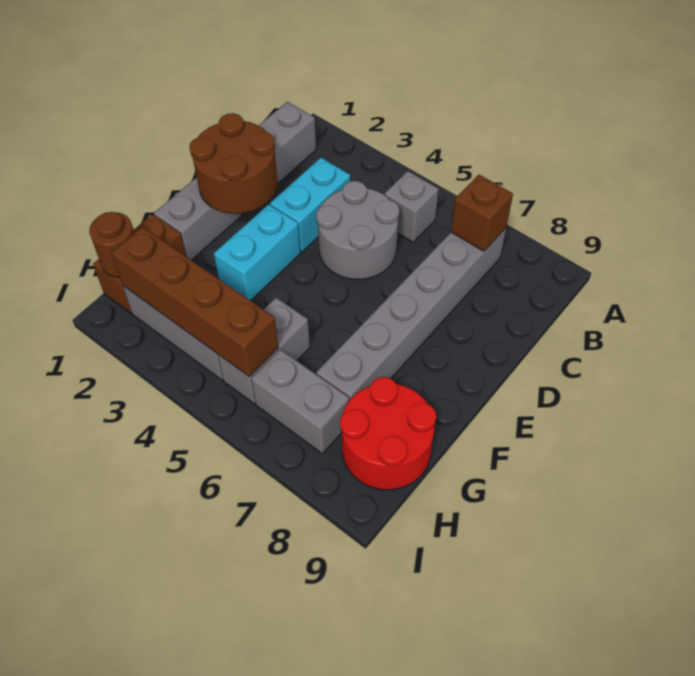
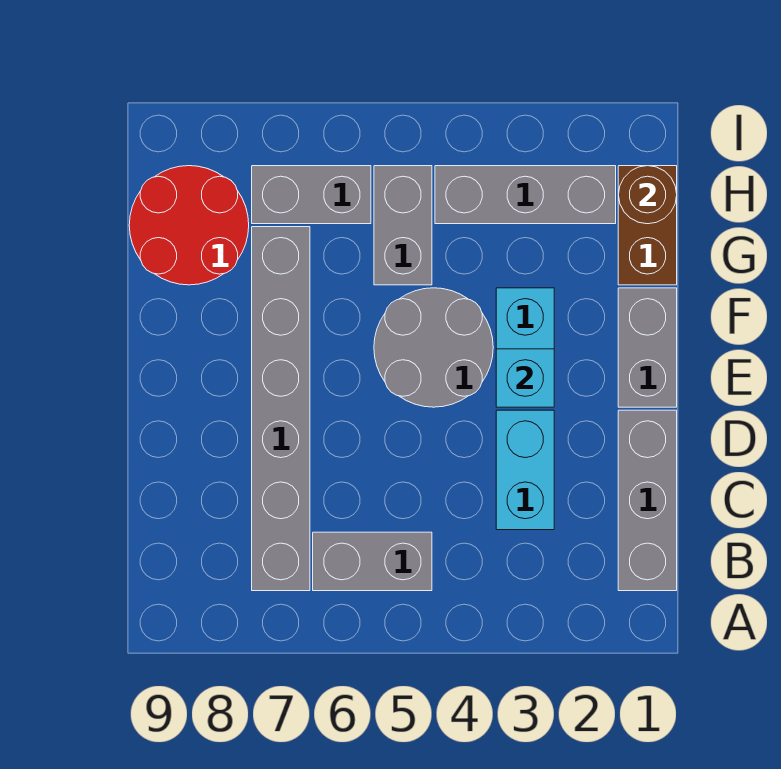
grey brick B5 level 1 -> grey brick B5:B6 level 1
brown brick B7 level 2 -> none
grey round brick C4:D5 level 1 -> grey round brick E4:F5 level 1
brown round brick D1:E2 level 2 -> none
none -> cyan brick E3 level 2
brown brick H2:H5 level 2 -> none

